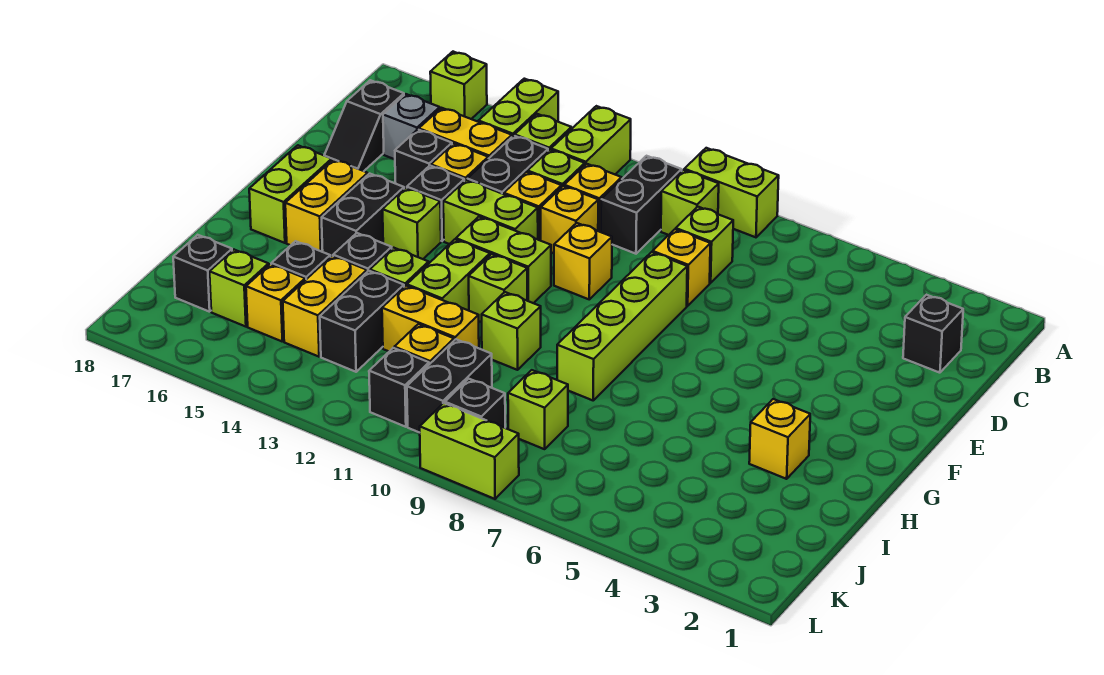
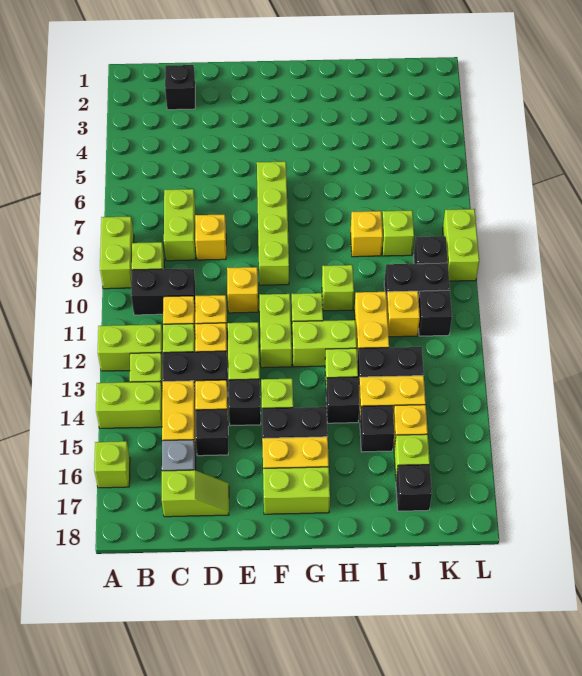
lime brick C8 level 1 -> lime brick C7:C8 level 1
black slope C17:D17 level 1 top C -> lime slope C17:D17 level 1 top C
lime brick E8:H8 level 1 -> lime brick F6:F9 level 1
yellow brick H3 level 1 -> yellow brick I8 level 1

